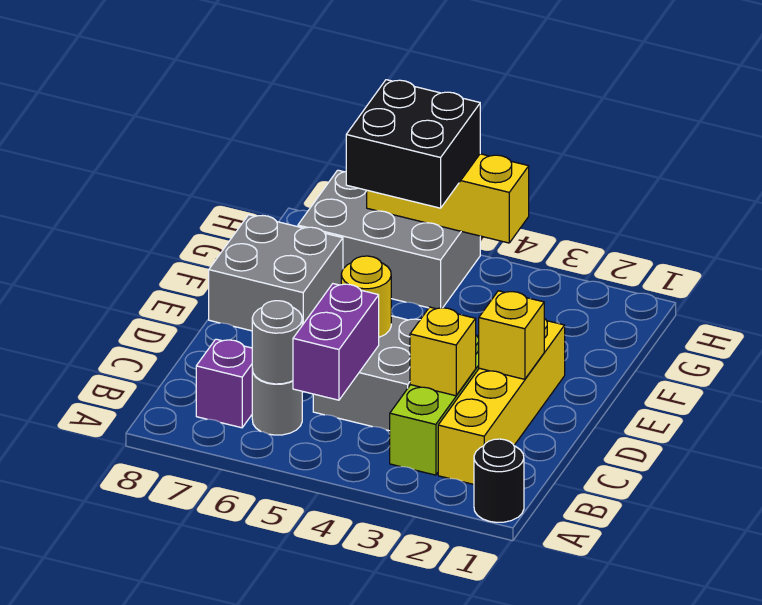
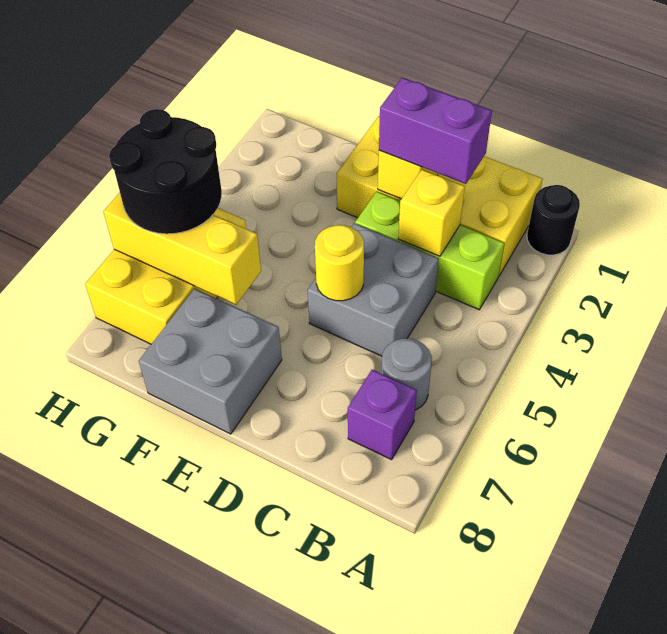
yellow brick B2:E2 level 1 -> yellow brick B1:E2 level 1
purple brick B5:C5 level 2 -> purple brick C2:D2 level 3
grey round brick B6 level 2 -> none
grey brick G5:H7 level 1 -> yellow brick G5:H7 level 1
black brick G5:H6 level 3 -> black round brick G5:H6 level 3
yellow brick H4:H6 level 2 -> yellow brick F6:H6 level 2

